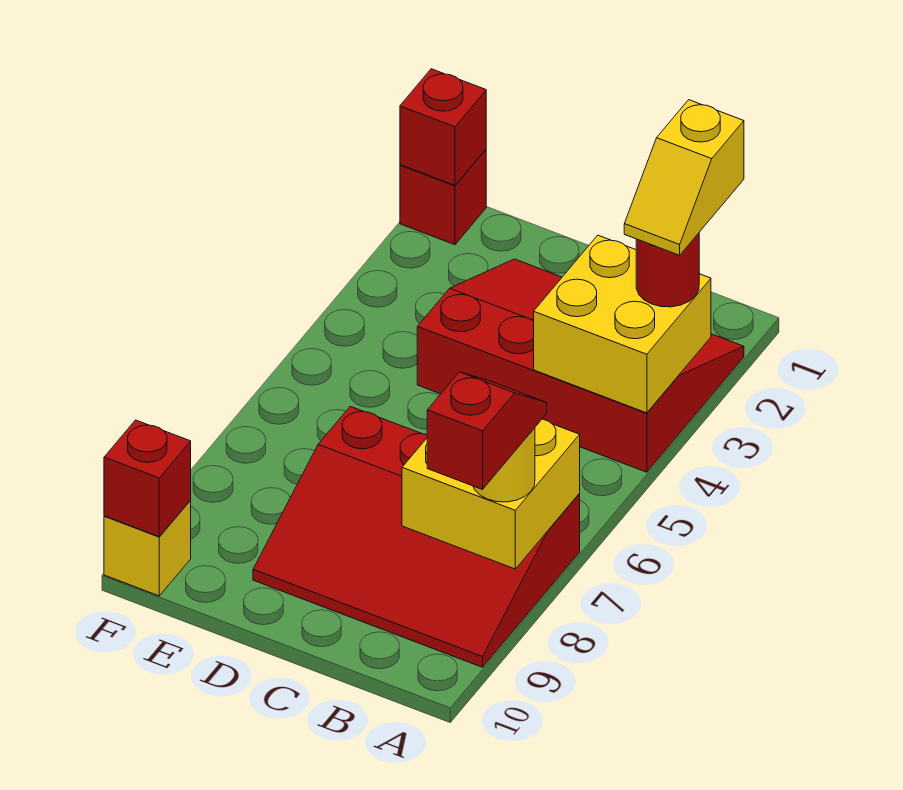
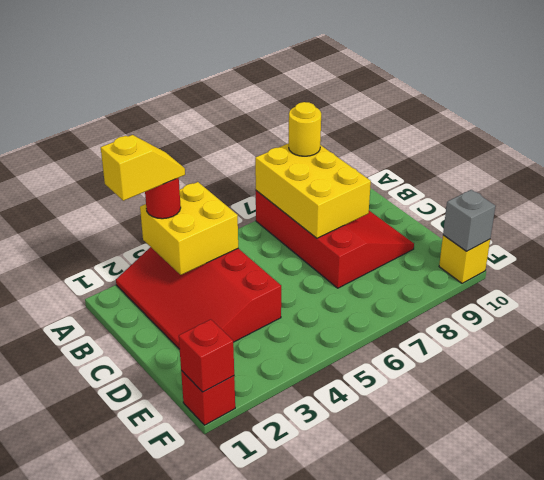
yellow brick A7:B8 level 2 -> yellow brick A7:C8 level 2
red slope A8:A9 level 4 top 9 -> none
red brick F10 level 2 -> grey brick F10 level 2

